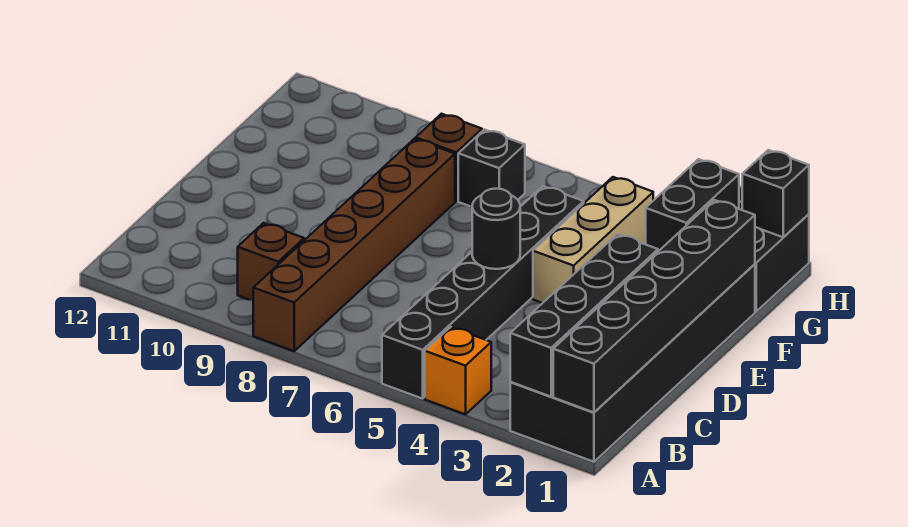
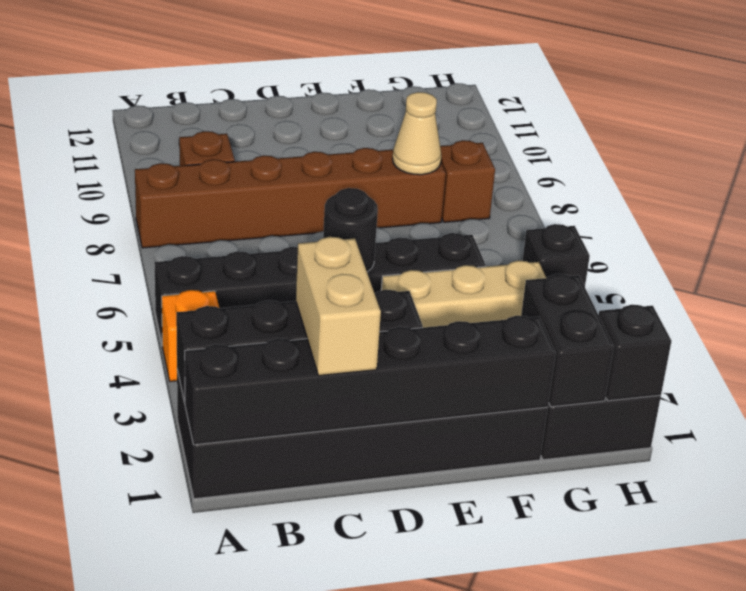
none -> tan brick C1:C2 level 3
black brick F2:G2 level 2 -> black brick G1:G2 level 2
none -> tan cone F8 level 2
black brick G7 level 1 -> black brick H5 level 1

